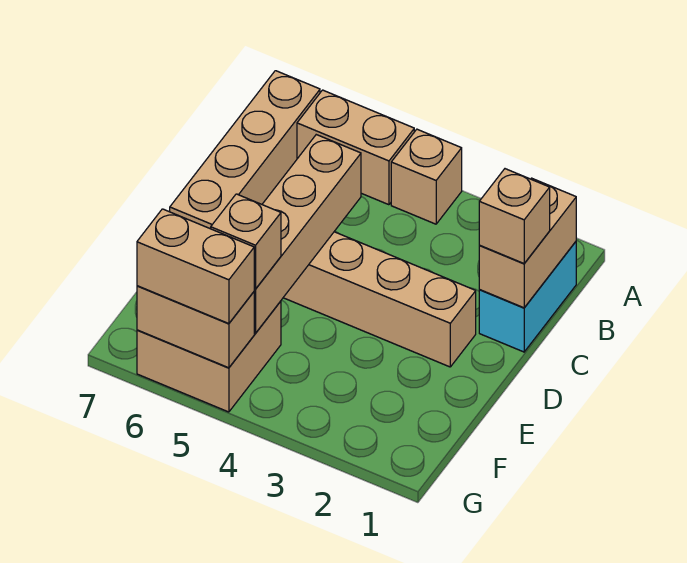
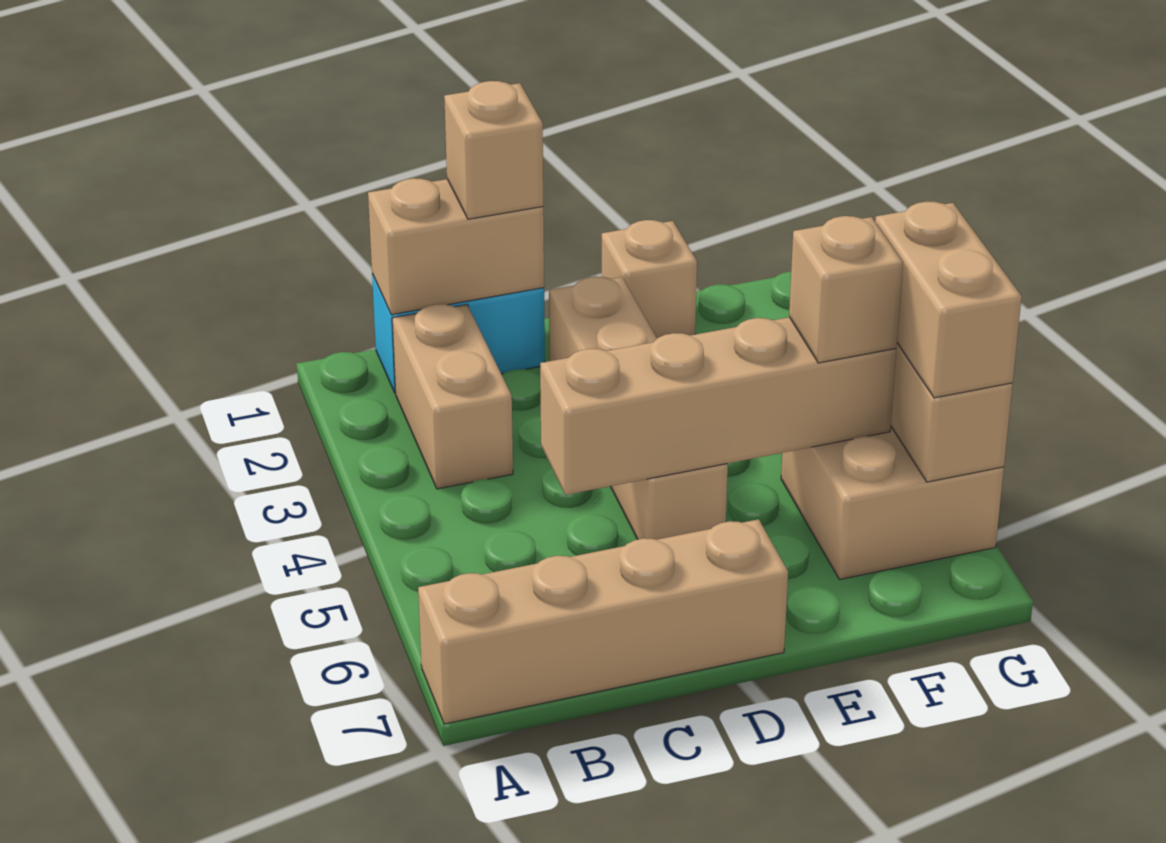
tan brick A4 level 1 -> tan brick E1 level 1
tan brick A5:A6 level 1 -> tan brick B2:B3 level 1

